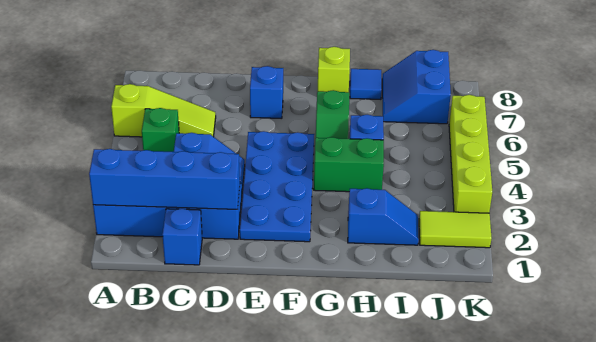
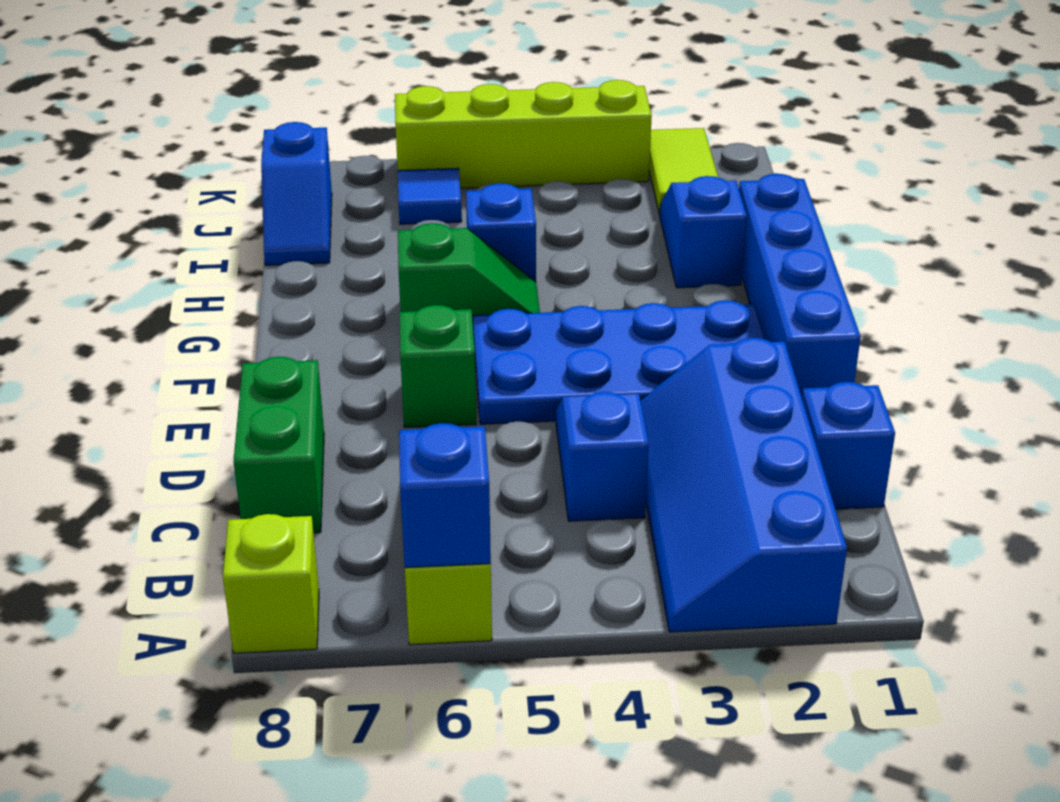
blue brick A2:D2 level 2 -> blue brick E1:H1 level 1
green brick B5 level 1 -> green brick E6 level 1
blue brick E7 level 1 -> blue brick A6 level 2
green brick G4:H4 level 1 -> green brick C8:D8 level 1
lime brick G8 level 1 -> lime brick A8 level 1
blue tile H8 level 1 -> blue tile J6 level 1
blue slope I7:J8 level 1 top J -> blue slope I8:J8 level 1 top J

